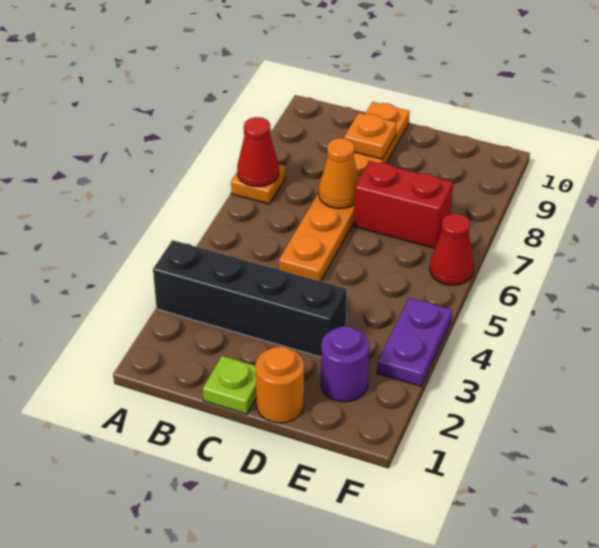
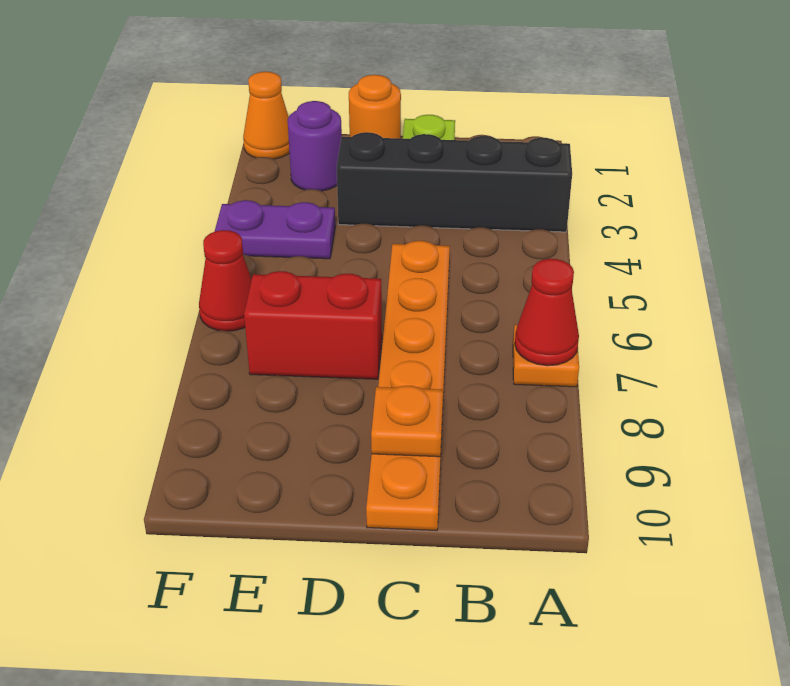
orange cone C7 level 2 -> orange cone F1 level 1
purple plate F3:F4 level 1 -> purple plate E4:F4 level 1

